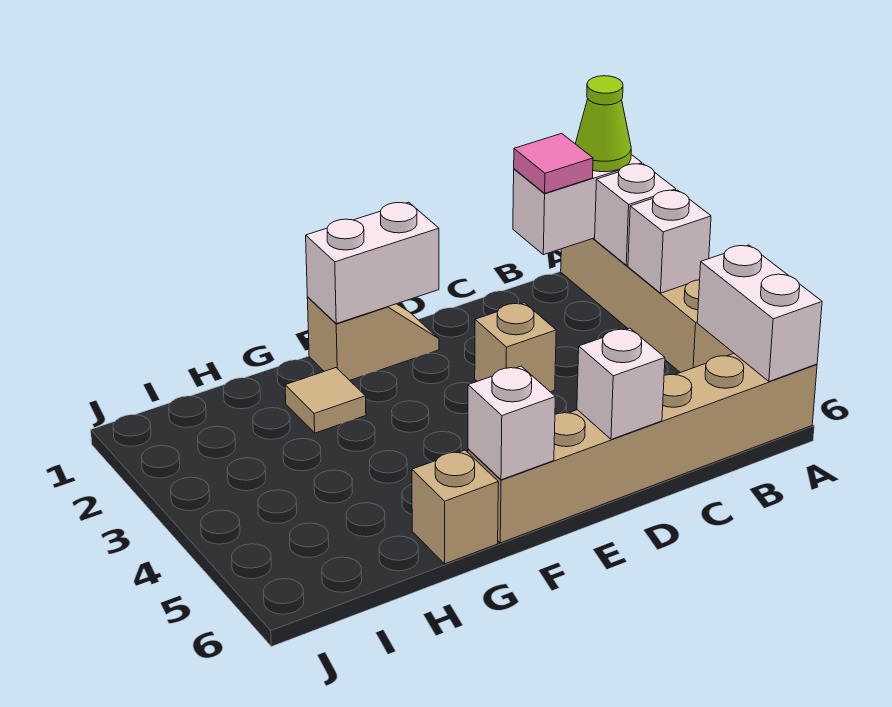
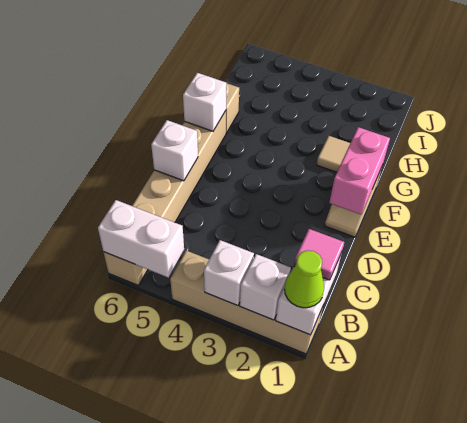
tan brick D3 level 1 -> none
white brick E1:F1 level 2 -> pink brick E1:F1 level 2

